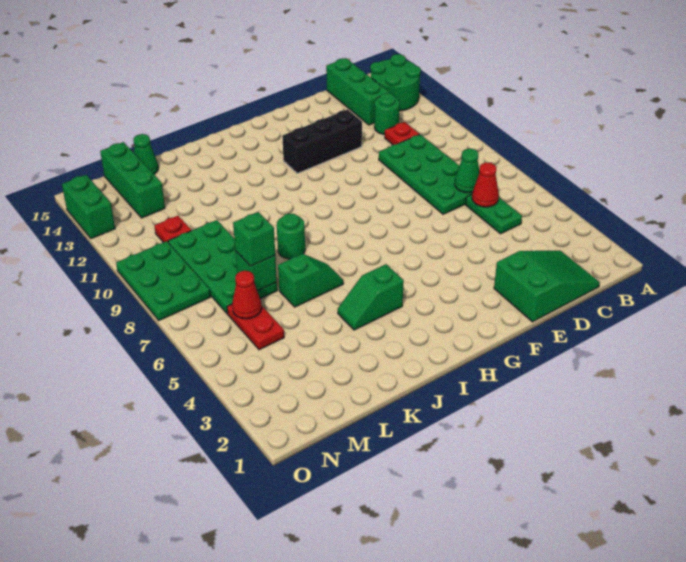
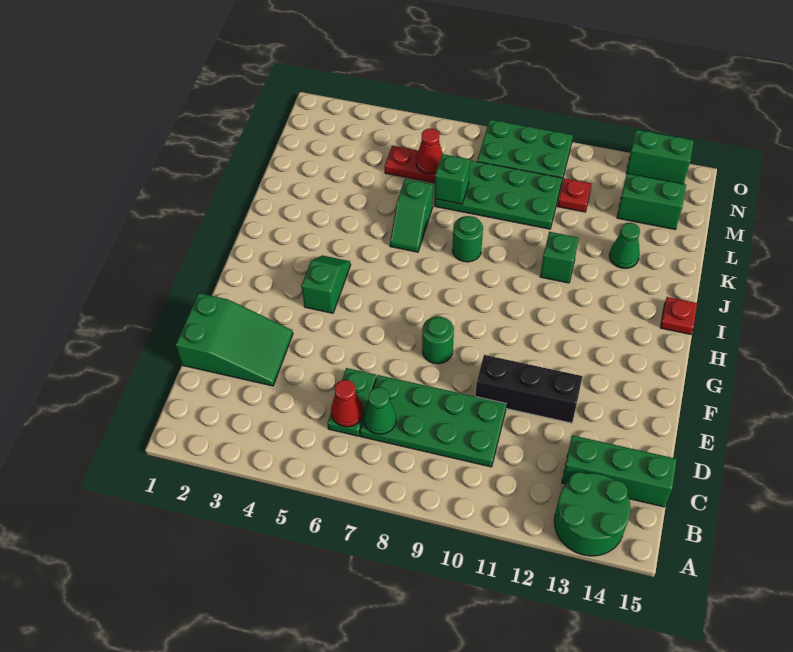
green slope C1:E2 level 1 top E -> green slope D1:E3 level 1 top 1
green plate C5:C6 level 1 -> green plate C6:D6 level 1
red plate C11 level 1 -> red plate I15 level 1
green round brick C12 level 1 -> green round brick F8 level 1
black brick E12:G12 level 1 -> black brick E10:E12 level 1
green slope I4:J4 level 1 top I -> green slope G4:H4 level 1 top G
green brick L7 level 3 -> green brick J11 level 1
green cone L15 level 1 -> green cone K13 level 1
green brick M13:M15 level 1 -> green brick M13:M14 level 1

